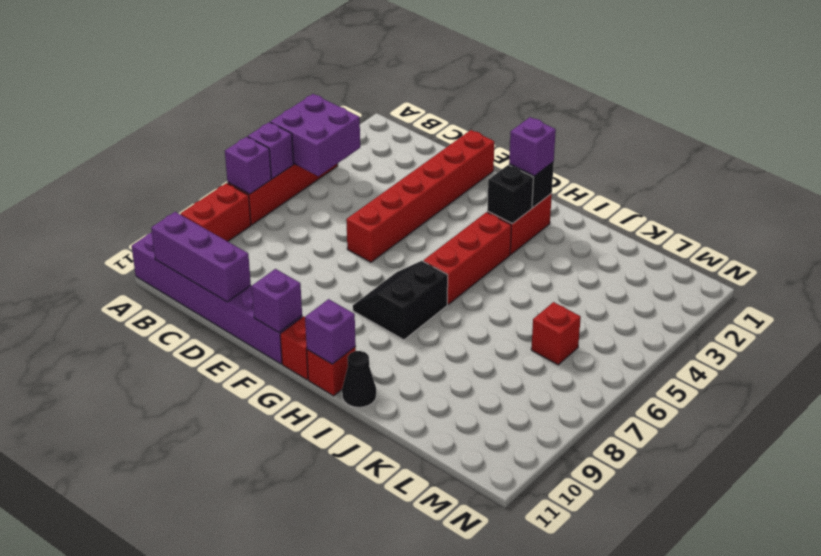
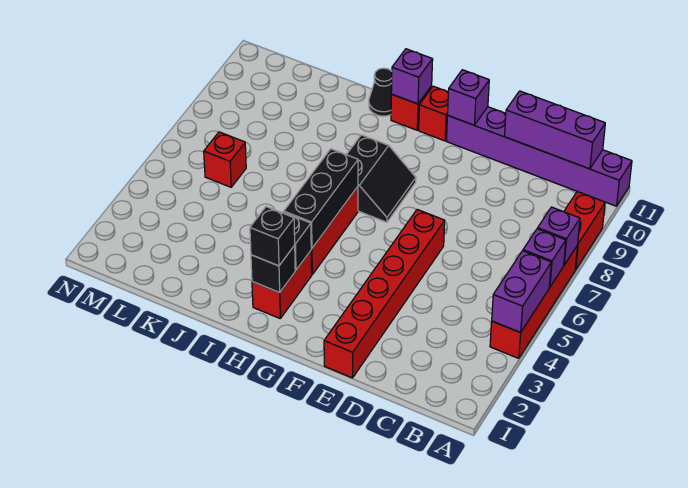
purple brick A4:B5 level 2 -> purple brick A4:A5 level 2
purple brick H2 level 3 -> black brick H2 level 3
none -> black brick H4:H6 level 2

